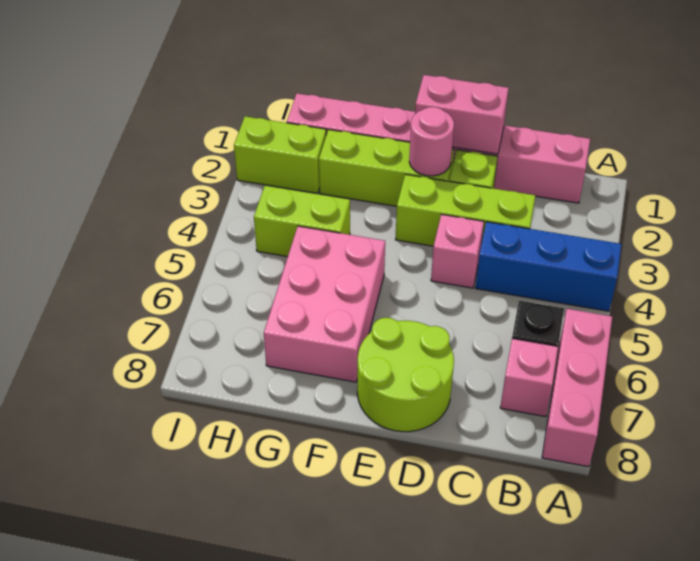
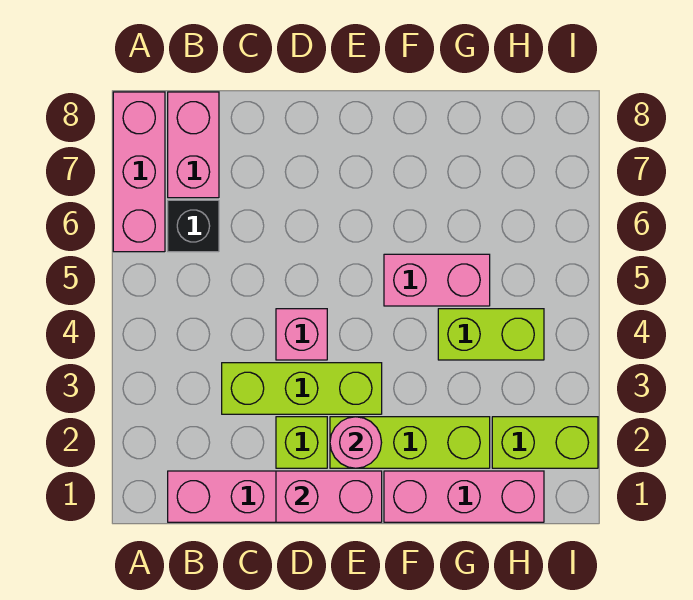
blue brick A4:C4 level 1 -> none
pink brick B7 level 1 -> pink brick B7:B8 level 1
lime round brick D7:E8 level 1 -> none
pink brick F5:G7 level 1 -> pink brick F5:G5 level 1

